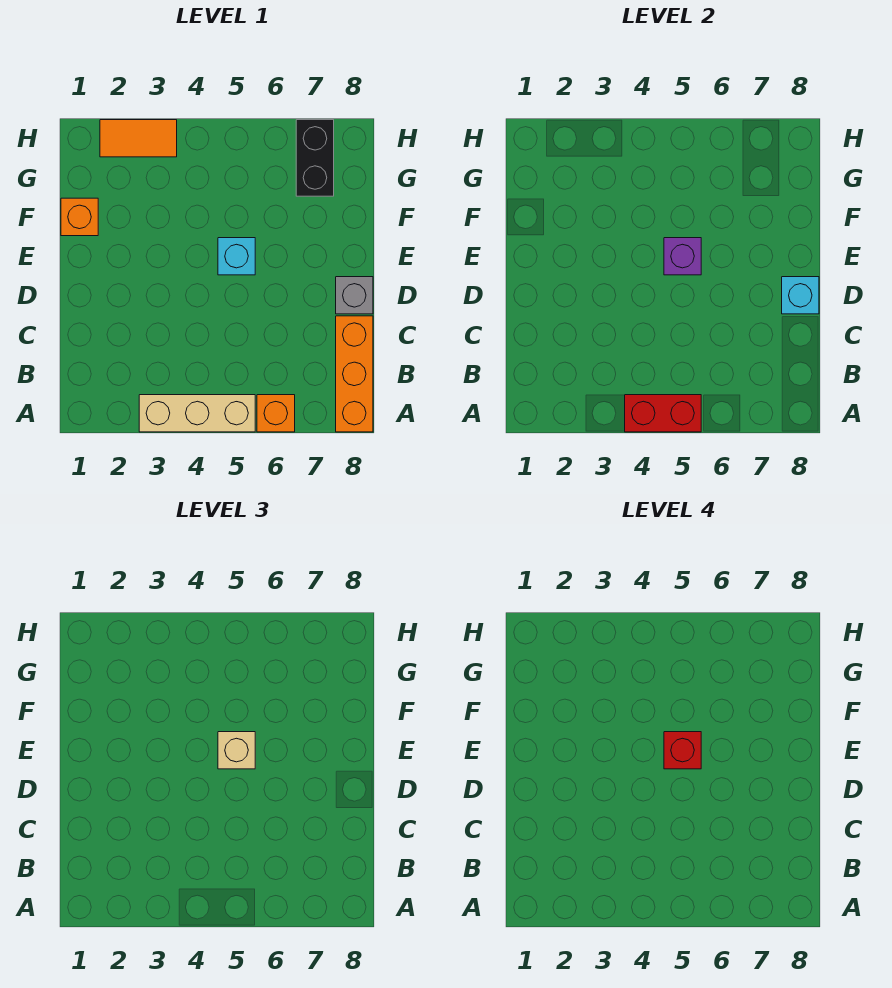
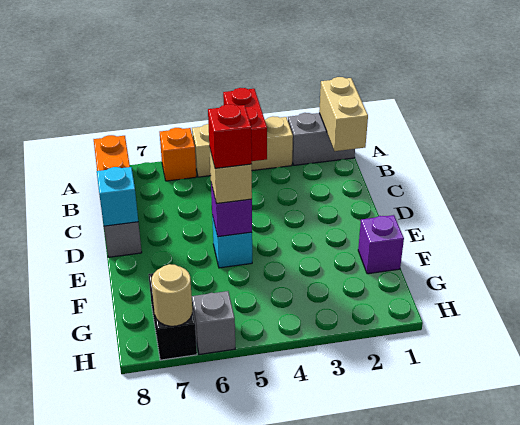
none -> grey brick A1:A2 level 1
none -> tan brick A1:B1 level 2
red brick A4:A5 level 2 -> red brick A4:B4 level 2
orange brick F1 level 1 -> purple brick F1 level 1
orange tile H2:H3 level 1 -> none
none -> grey brick H6 level 1
none -> tan round brick H7 level 2

